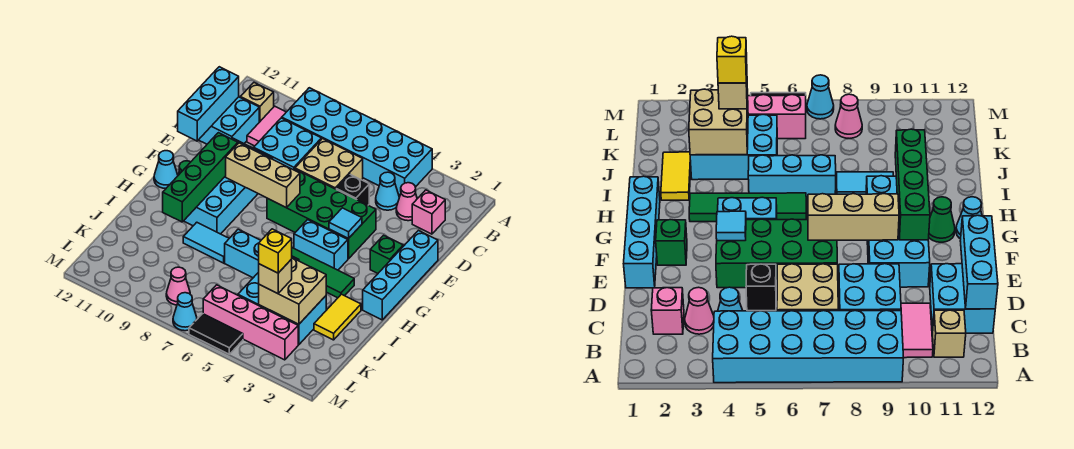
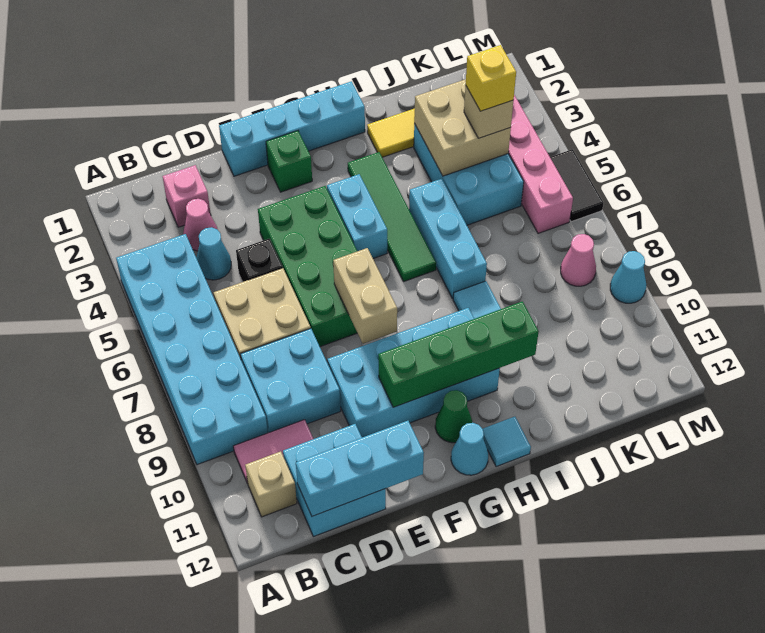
cyan tile F4 level 2 -> cyan tile H12 level 1
tan brick F7:F9 level 2 -> tan brick F7:F8 level 2
cyan cone M7 level 1 -> cyan cone M9 level 1

